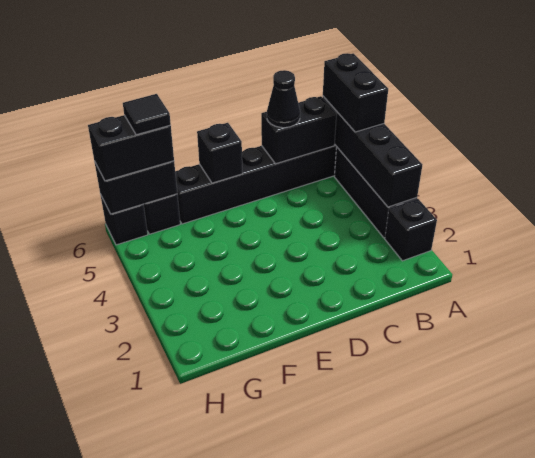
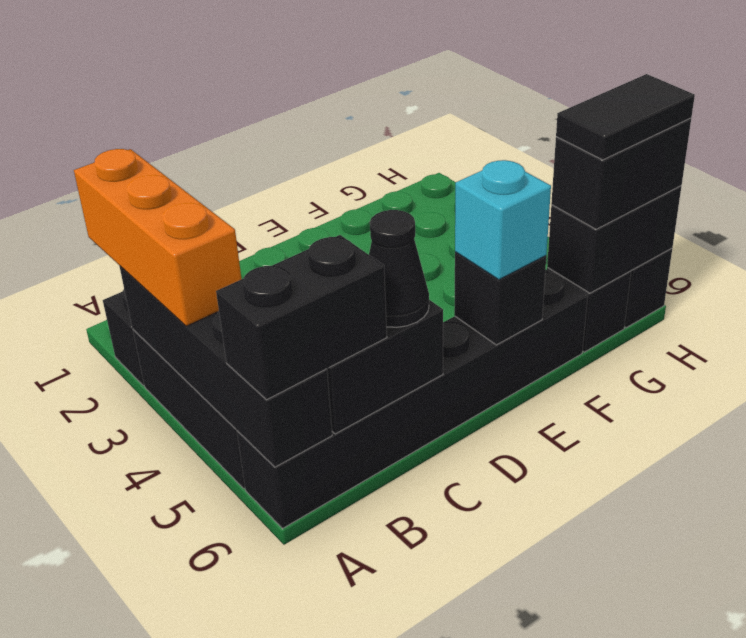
none -> orange brick A2:A4 level 3
black brick A5:A6 level 3 -> black brick A6:B6 level 3
none -> cyan brick E6 level 3
black tile G6 level 4 -> black tile G6:H6 level 4

